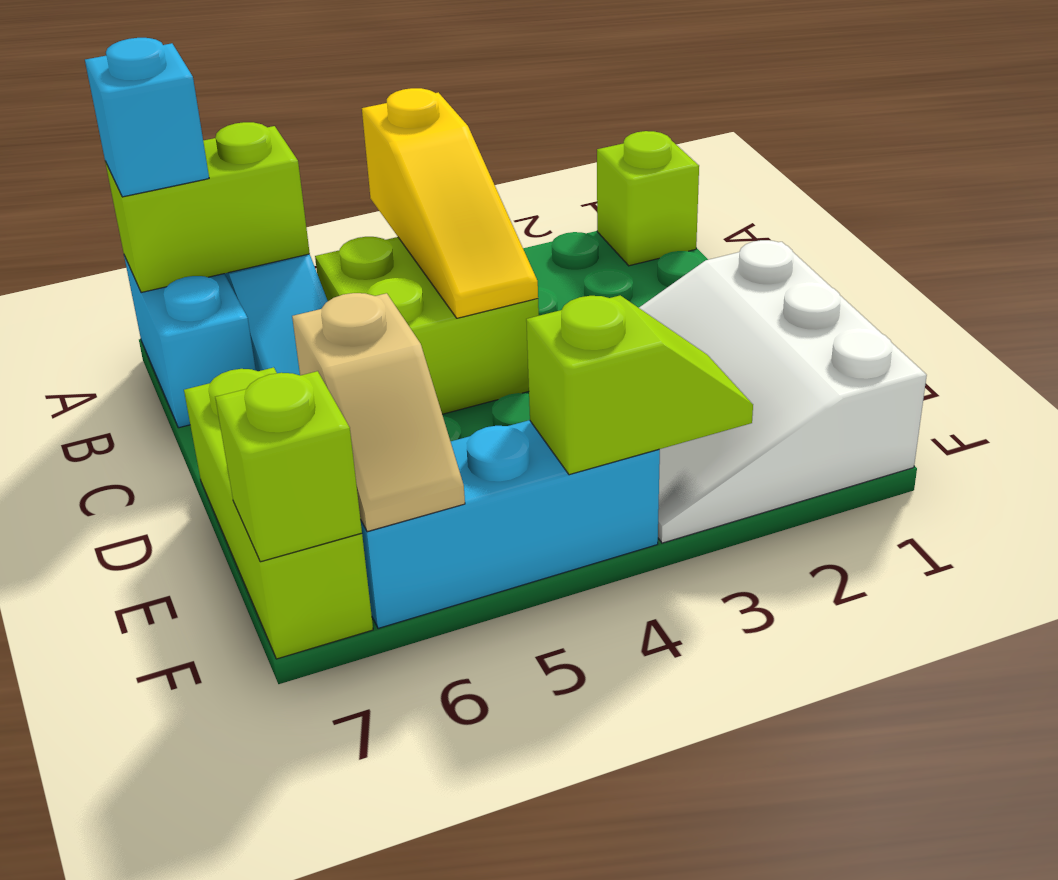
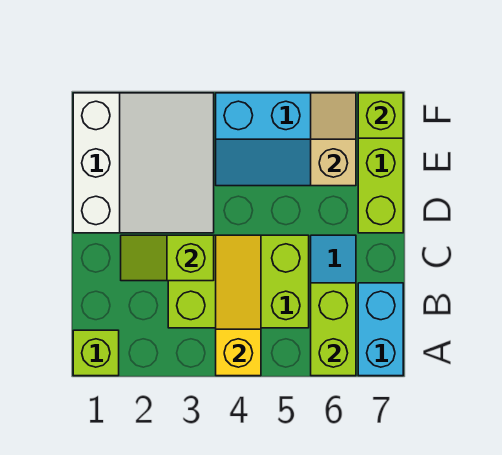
lime brick A6:A7 level 2 -> lime brick A6:B6 level 2
cyan brick A7 level 3 -> none
lime brick B4:C5 level 1 -> lime brick B3:C5 level 1
lime slope F3:F4 level 2 top 4 -> lime slope C2:C3 level 2 top 3

